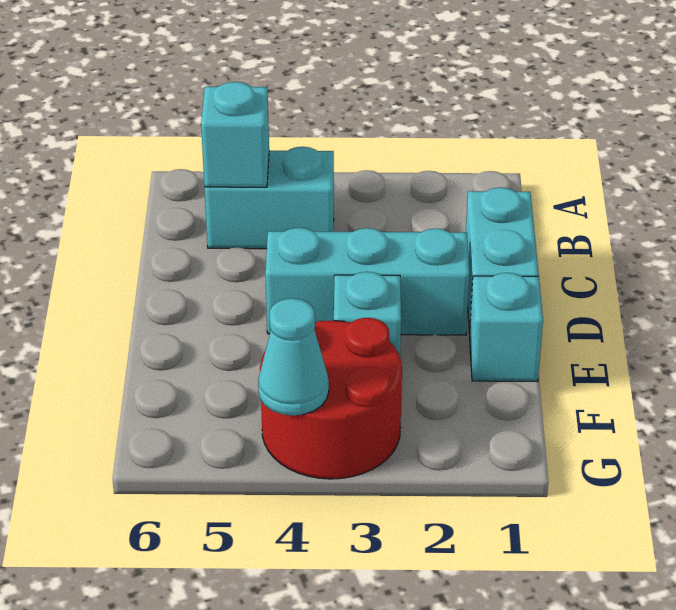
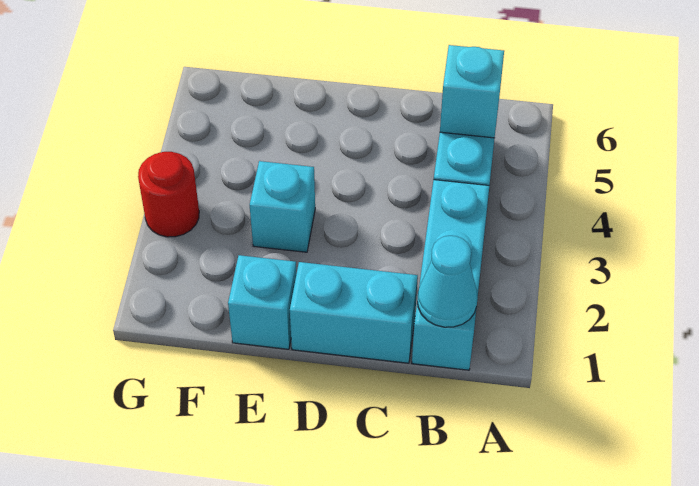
cyan brick D2:D4 level 1 -> cyan brick B1:B3 level 1
red round brick F3:G4 level 1 -> red round brick G3 level 1
cyan cone G4 level 2 -> cyan cone B1 level 2

